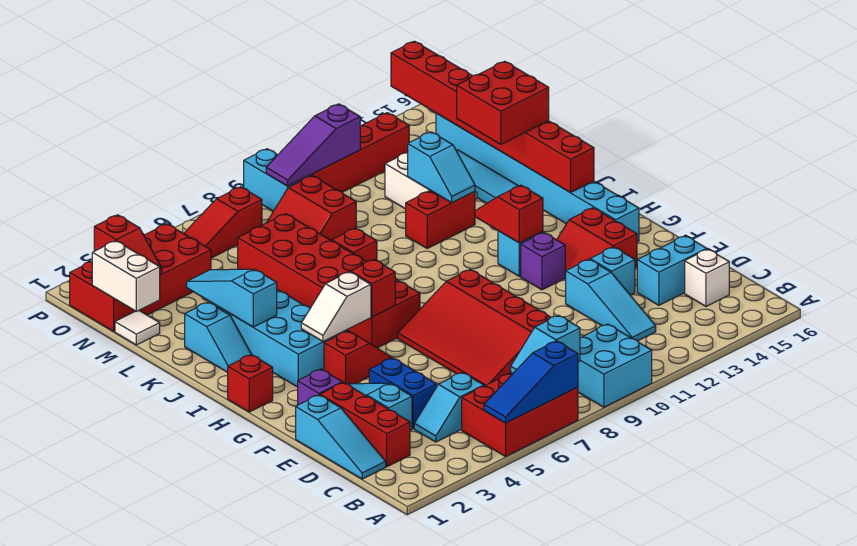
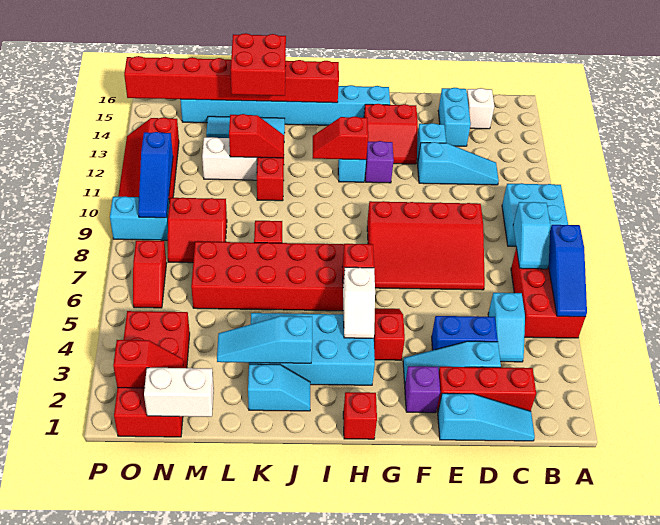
cyan slope K12:L12 level 2 top L -> red slope K12:L12 level 2 top L
white tile M1 level 1 -> none
red slope O5:O7 level 1 top 7 -> red slope O6:O7 level 1 top 7
purple slope O9:O11 level 2 top 11 -> blue slope O9:O11 level 2 top 11

